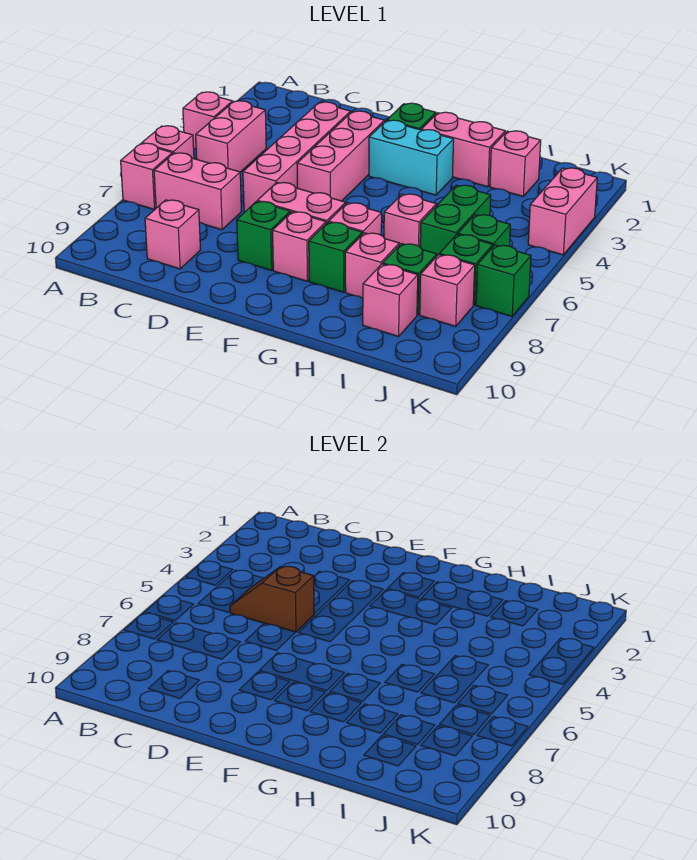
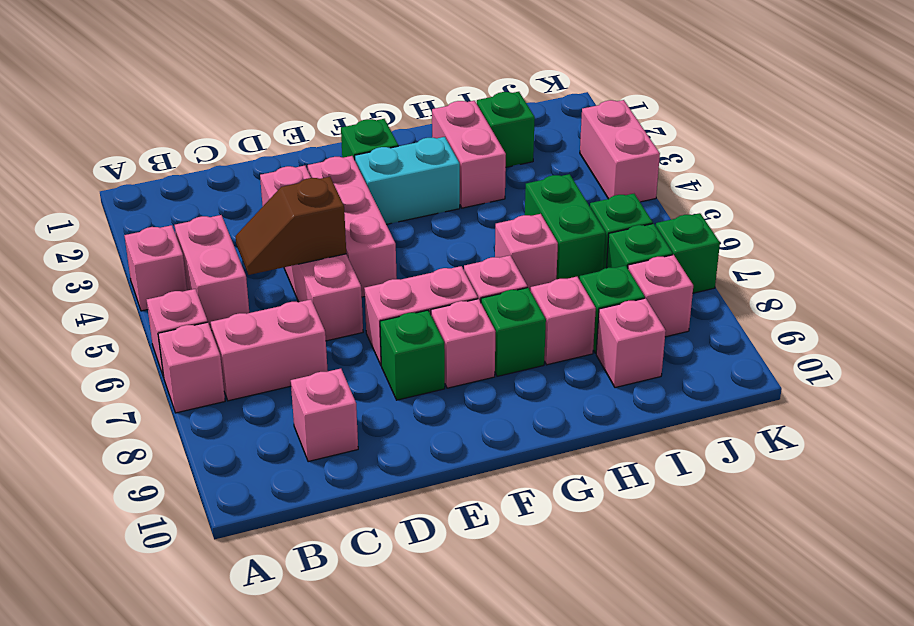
pink brick G2:H2 level 1 -> pink brick H2:H3 level 1
pink brick I2 level 1 -> green brick I2 level 1

